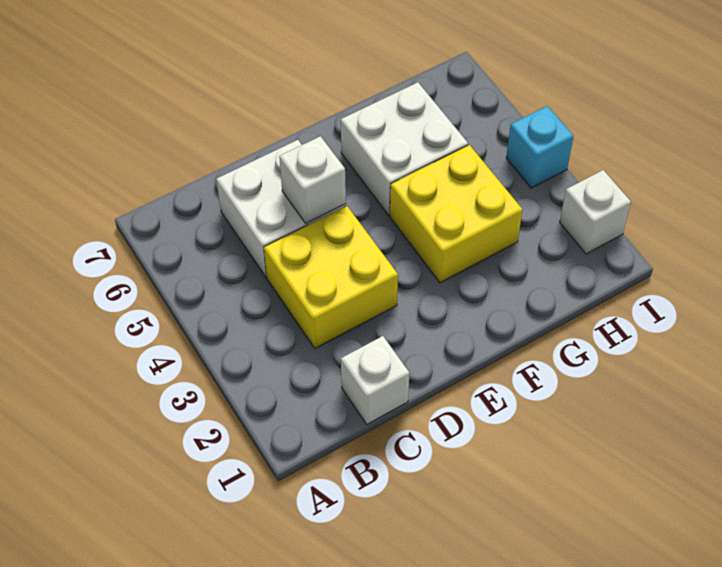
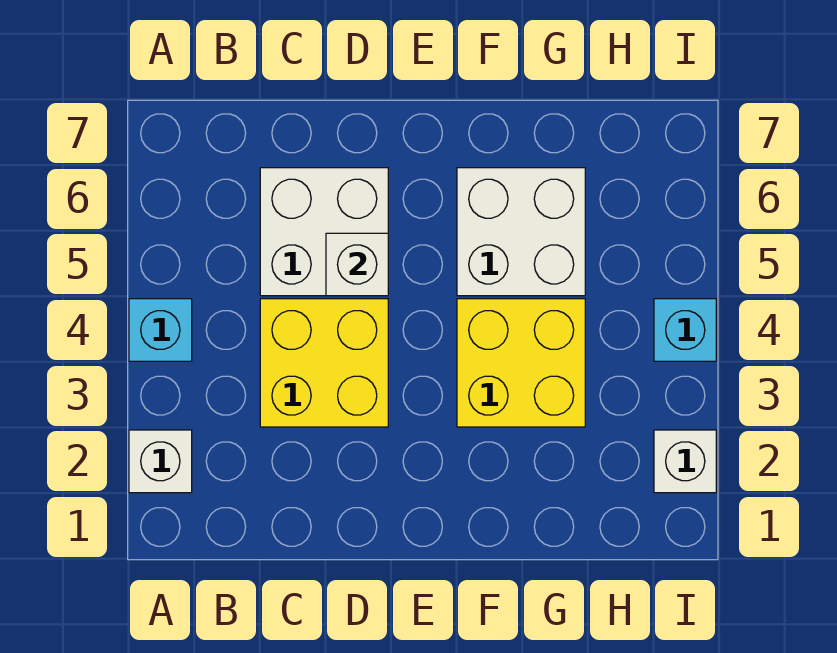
none -> cyan brick A4 level 1
white brick C1 level 1 -> white brick A2 level 1

